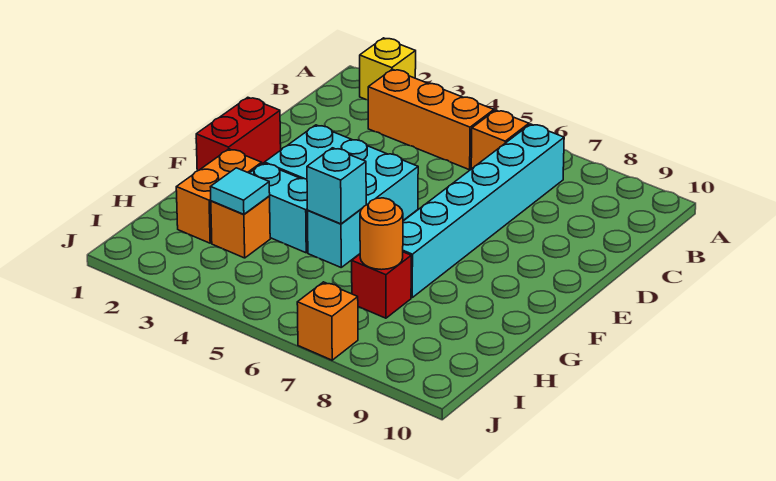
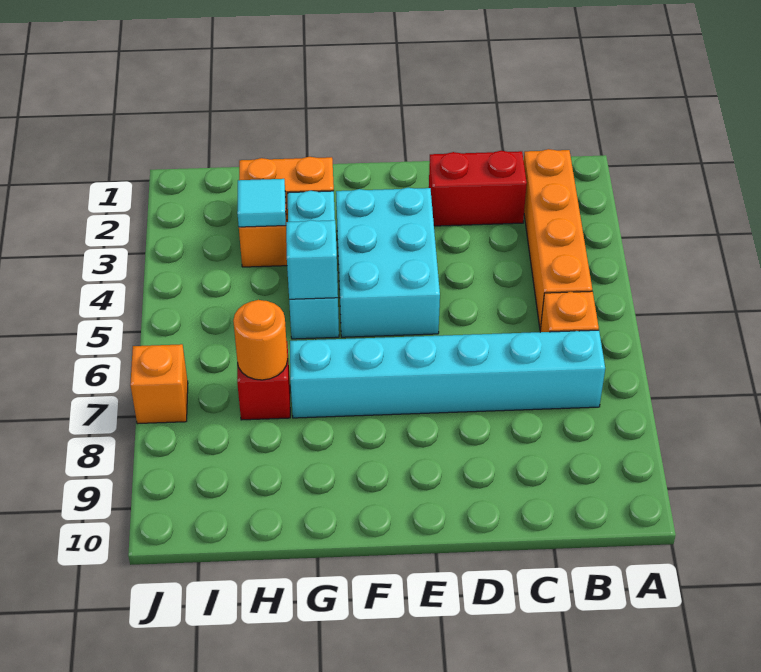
yellow brick A2 level 1 -> none
orange brick B3:B5 level 1 -> orange brick B2:B5 level 1
red brick E1:F1 level 1 -> red brick C2:D2 level 1

